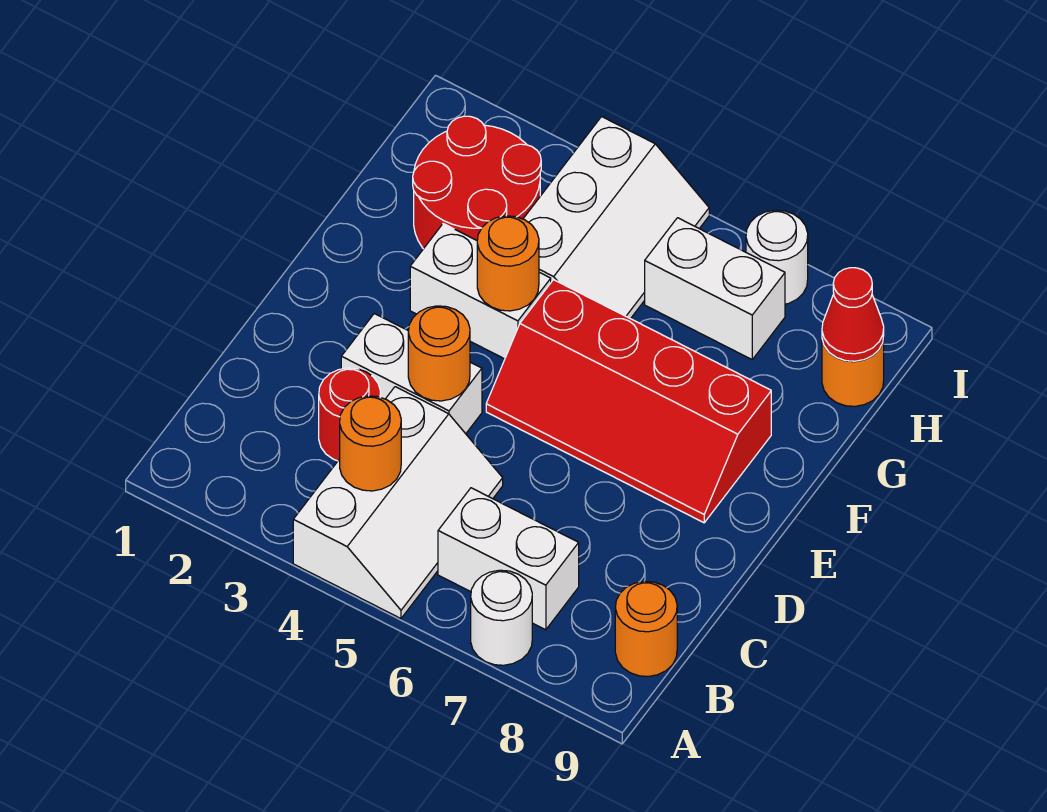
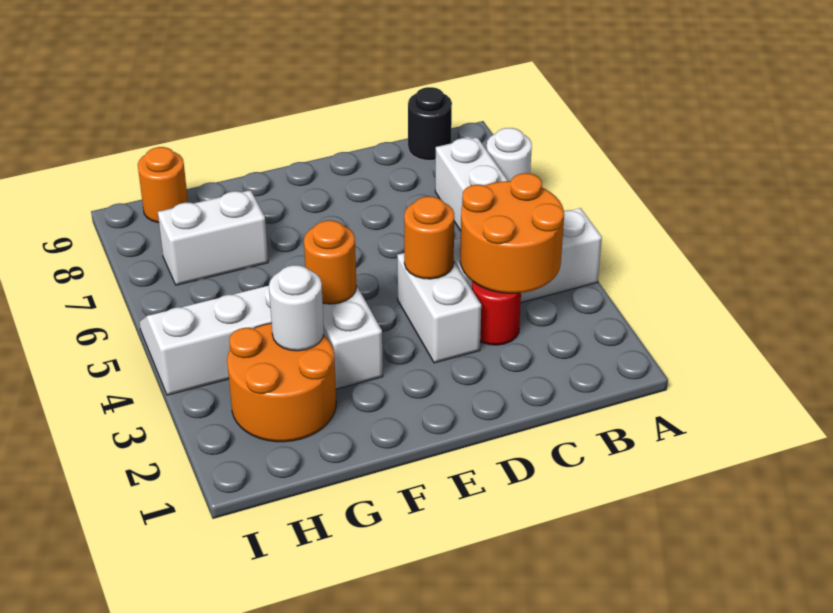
orange round brick B4 level 2 -> orange round brick B3:C4 level 2
orange round brick B9 level 1 -> black round brick B9 level 1
red slope E5:F8 level 1 top F -> none
red round brick G2:H3 level 1 -> orange round brick G2:H3 level 1
white brick H6:H7 level 1 -> white brick G7:H7 level 1
red cone H9 level 2 -> none
white round brick I7 level 1 -> white round brick G3 level 2

